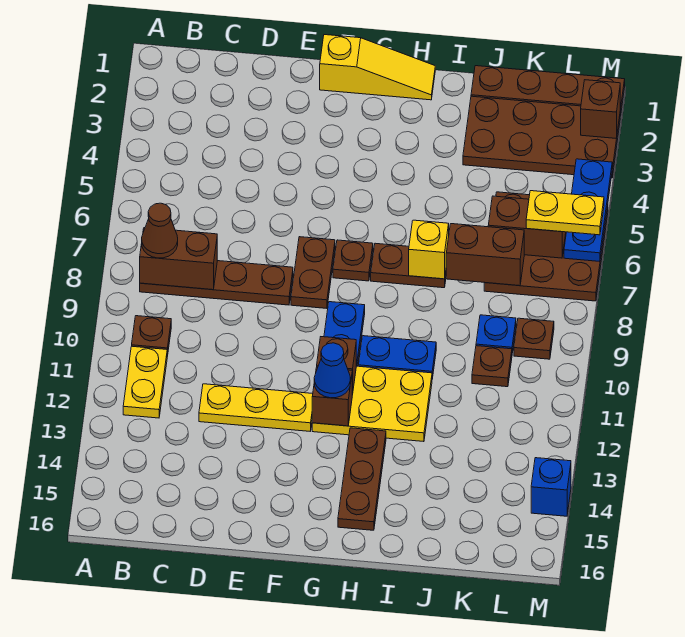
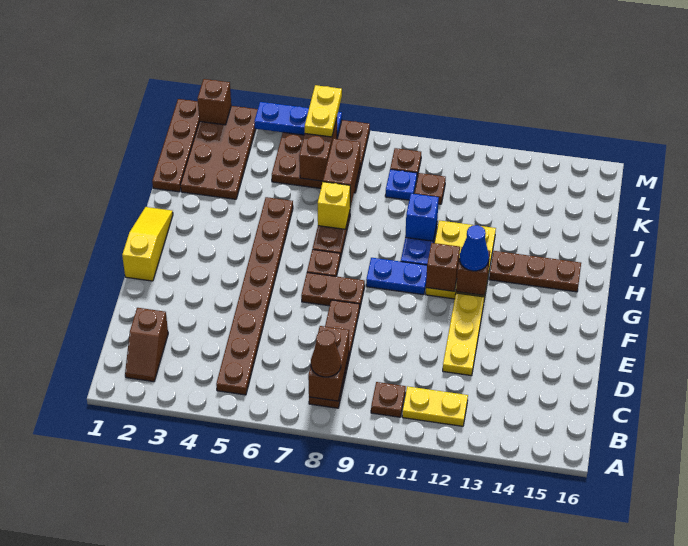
none -> brown slope B2:C2 level 1 top C
none -> brown plate B5:I5 level 1
blue brick M14 level 1 -> blue brick I10 level 2

